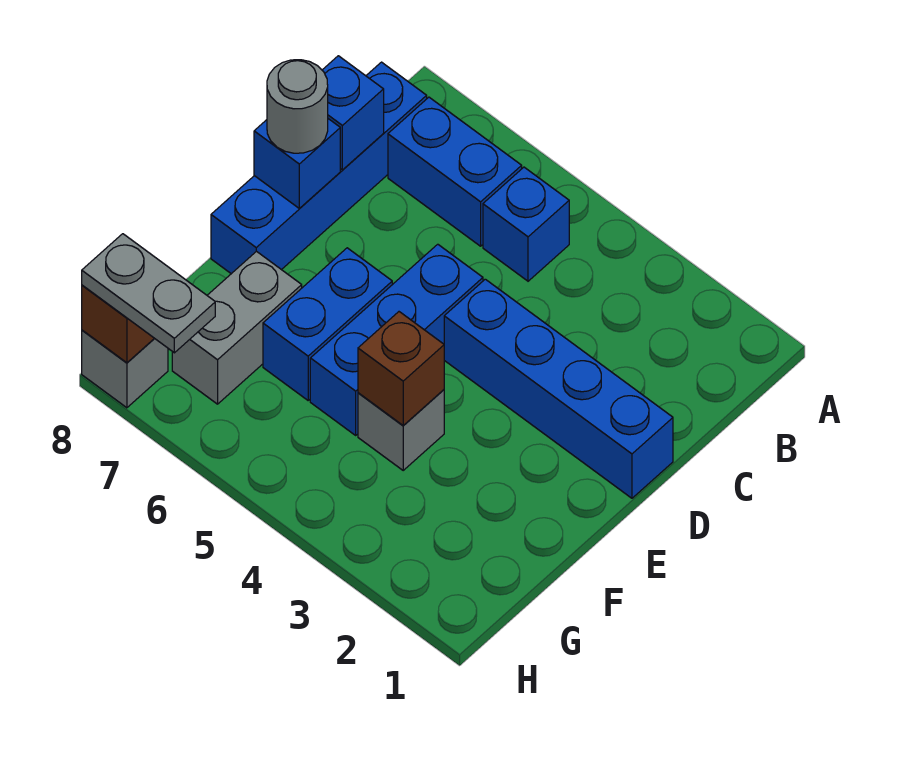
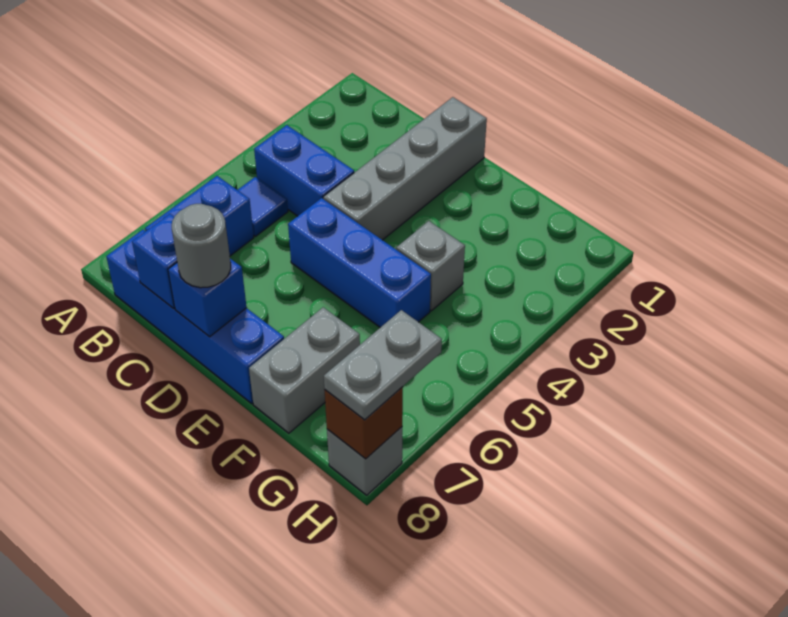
blue brick B5 level 1 -> blue tile B5 level 1
blue brick D1:D4 level 1 -> grey brick D1:D4 level 1
blue brick E6:F6 level 1 -> blue brick B4:C4 level 1
brown brick F4 level 2 -> none
grey brick F7:G7 level 1 -> grey brick F7:F8 level 1

